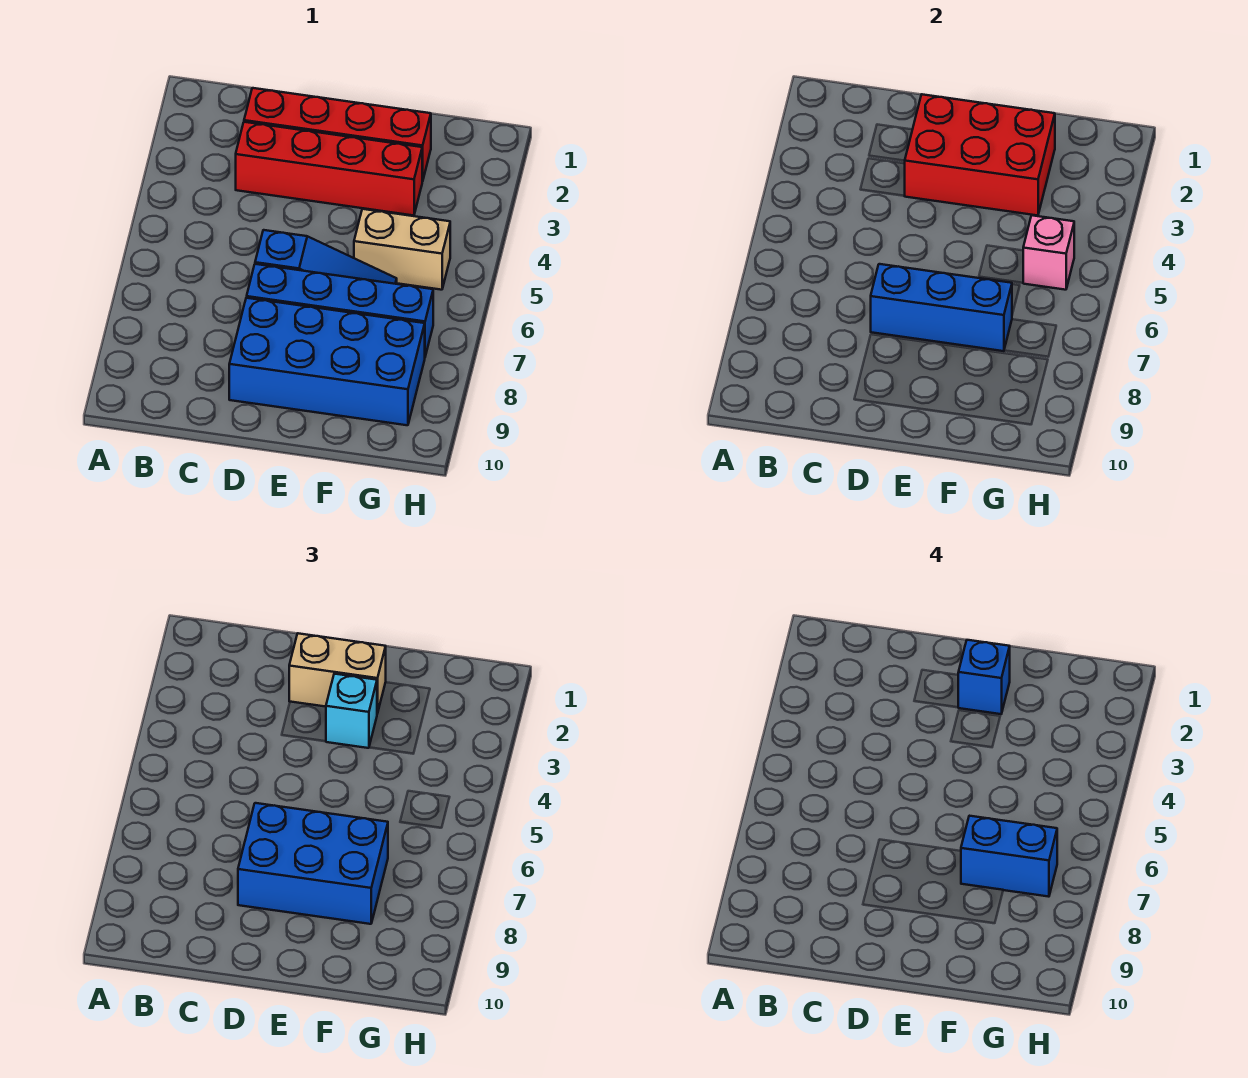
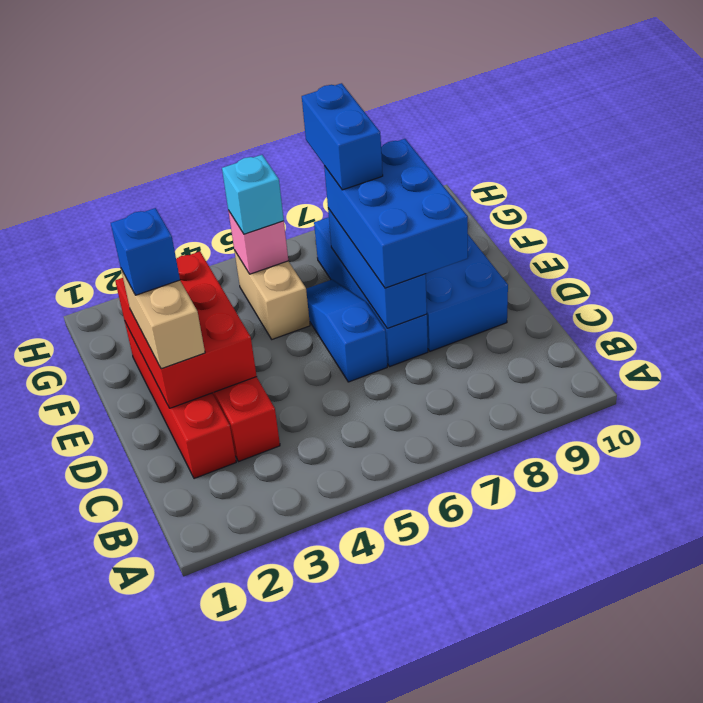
cyan brick E3 level 3 -> cyan brick G5 level 3

